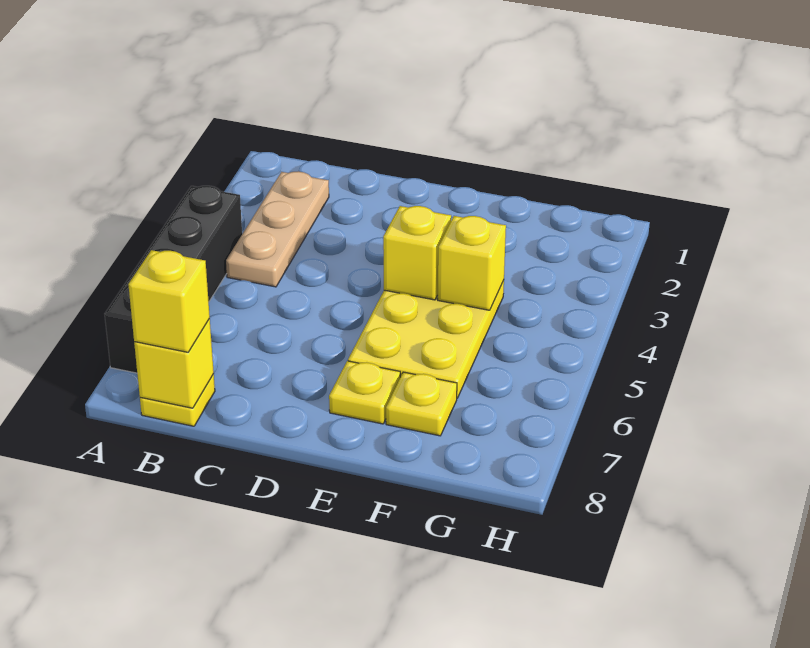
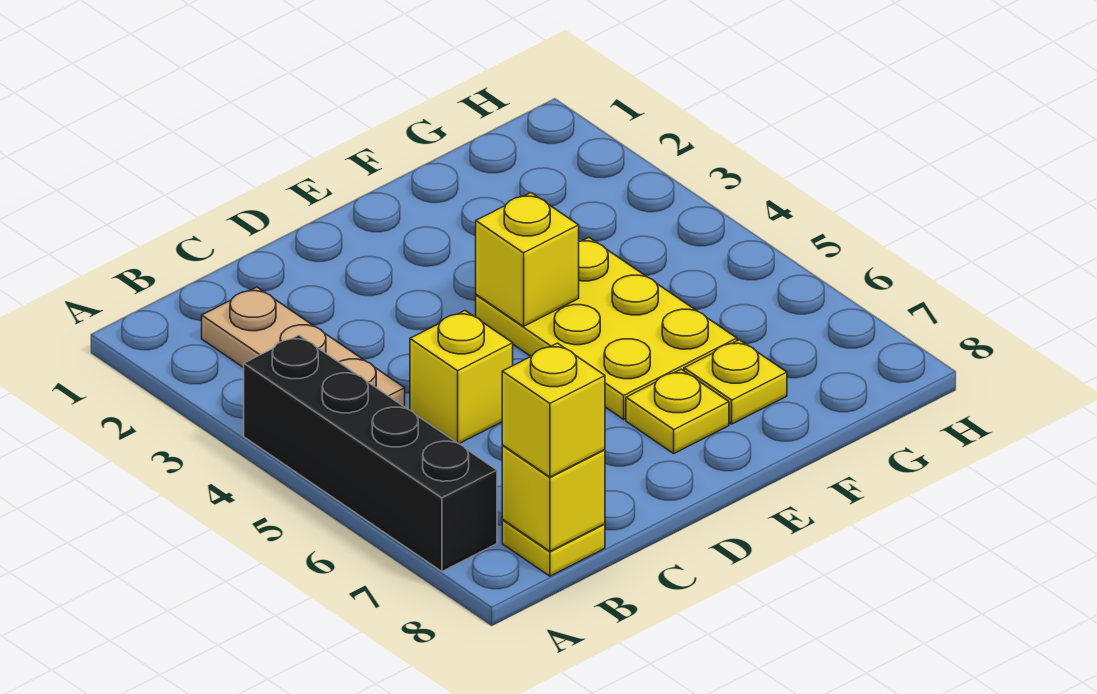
yellow brick F4 level 2 -> yellow brick C5 level 1

